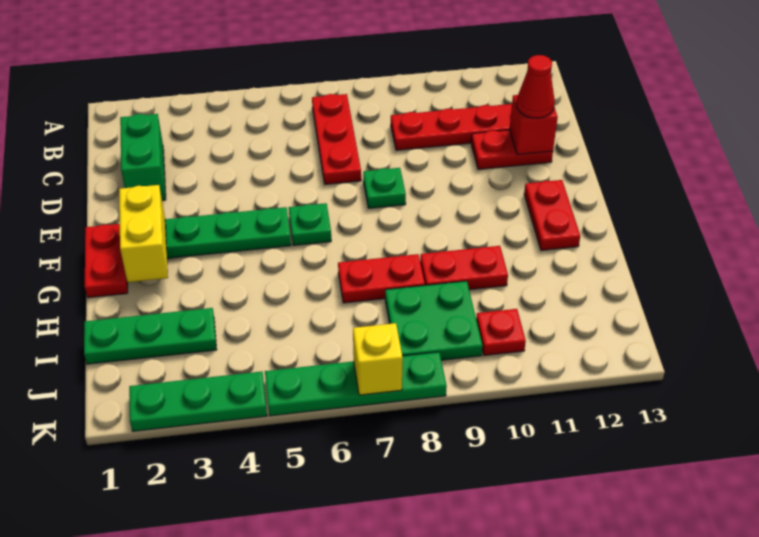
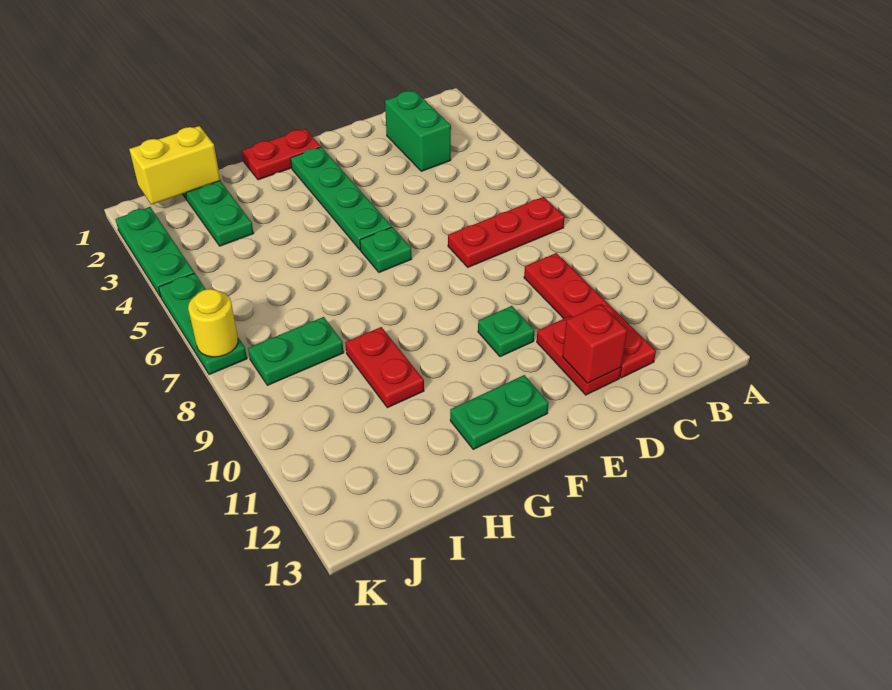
green brick C2:D2 level 1 -> green brick C2:C3 level 1
red cone D12 level 3 -> none
green plate E8 level 1 -> green plate E10 level 1
yellow brick F2:G2 level 2 -> yellow brick I1:J1 level 2
red plate F12:G12 level 1 -> green plate F12:G12 level 1
red plate H7:H8 level 1 -> none
green plate I8:J9 level 1 -> green plate I8:J8 level 1
red plate J10 level 1 -> none
green plate K5:K8 level 1 -> green plate K5:K7 level 1
yellow brick K7 level 2 -> yellow round brick K7 level 2

